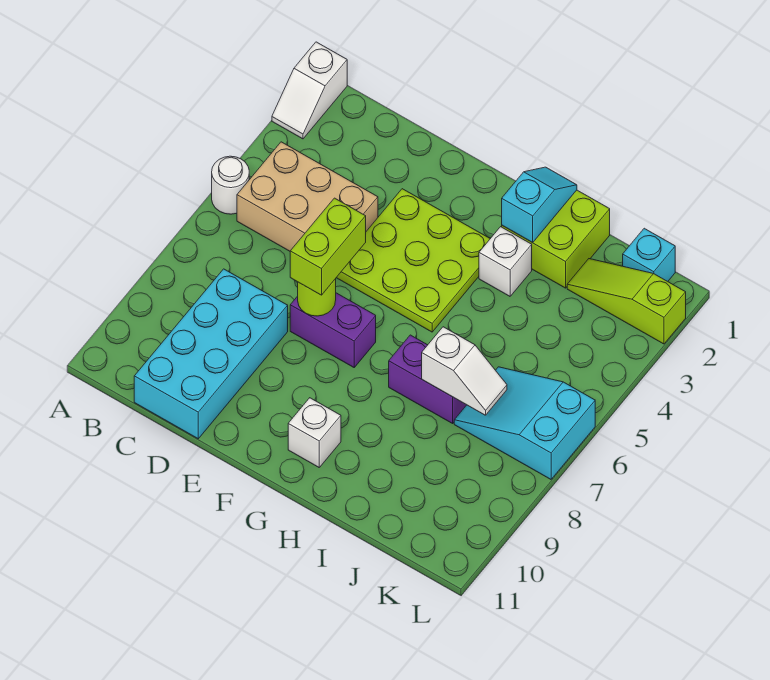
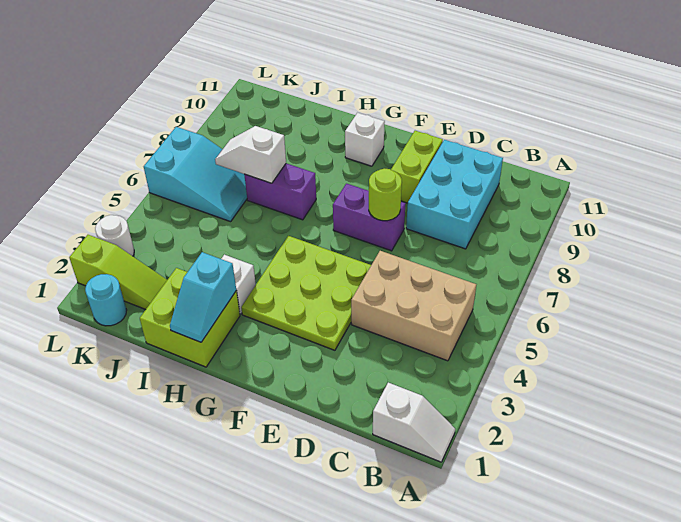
white slope A1:A2 level 1 top 1 -> white slope A1:B1 level 1 top B
white round brick A5 level 1 -> white round brick L3 level 1
cyan brick C8:D11 level 1 -> cyan brick C8:D10 level 1
lime brick E6:E7 level 3 -> lime brick E9:E10 level 1
cyan brick K1 level 1 -> cyan round brick K1 level 1

